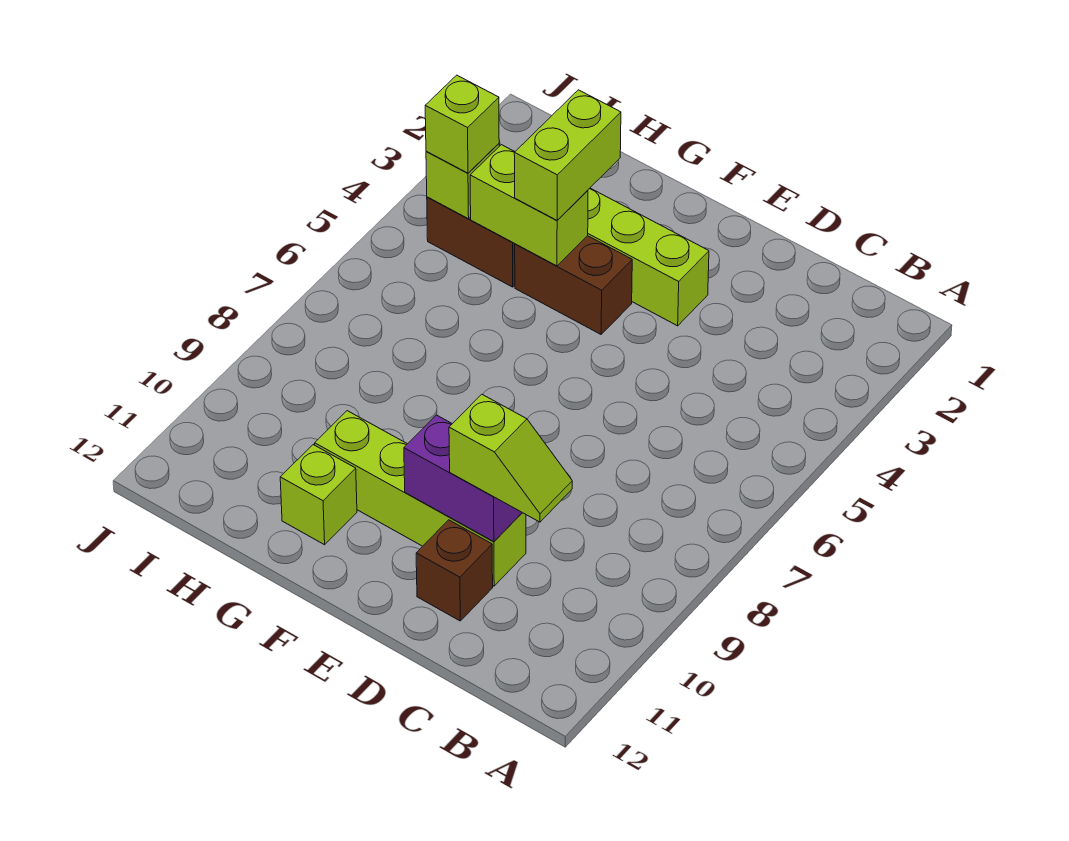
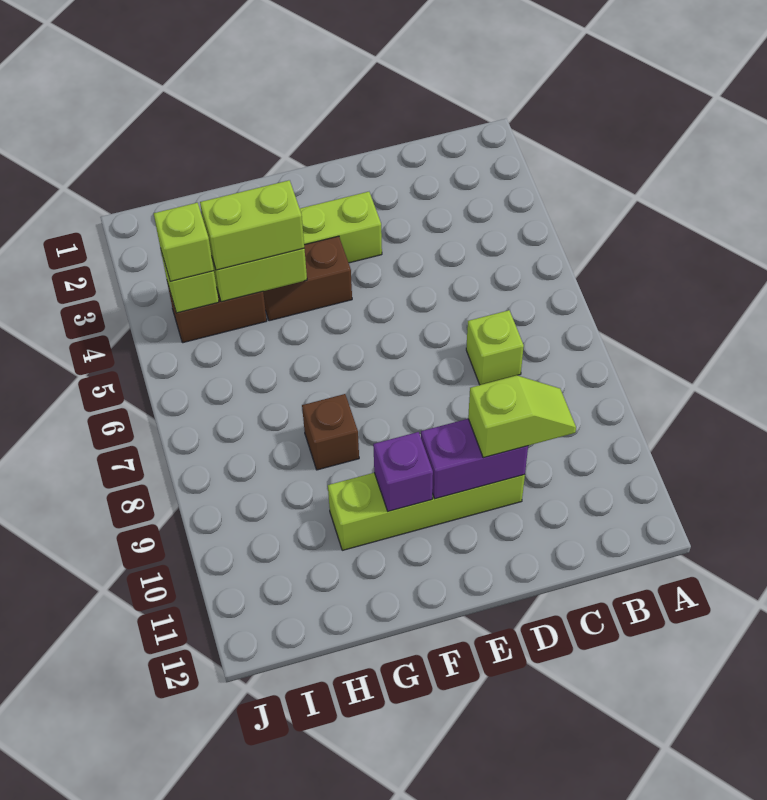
brown brick D11 level 1 -> brown brick G8 level 1
brown brick F4:G4 level 1 -> brown slope F4:G4 level 1 top F
none -> purple brick F10 level 2
lime brick G3:G4 level 3 -> lime brick G4:H4 level 3
lime brick G11 level 1 -> lime brick C7 level 1

